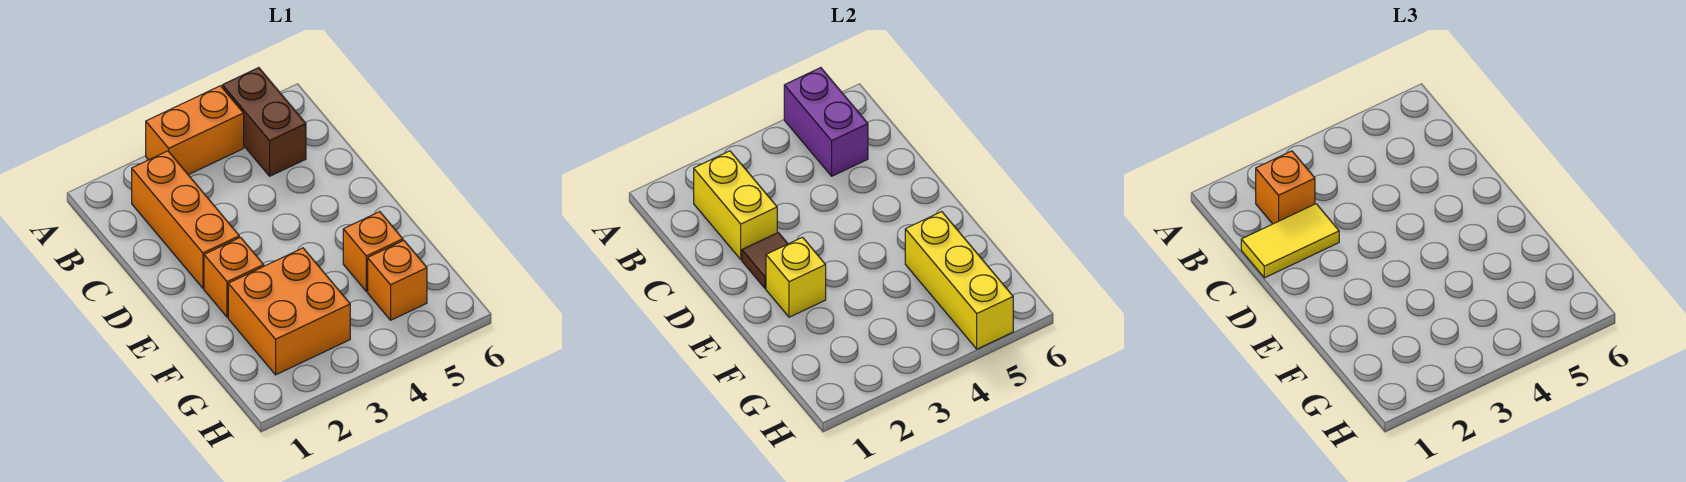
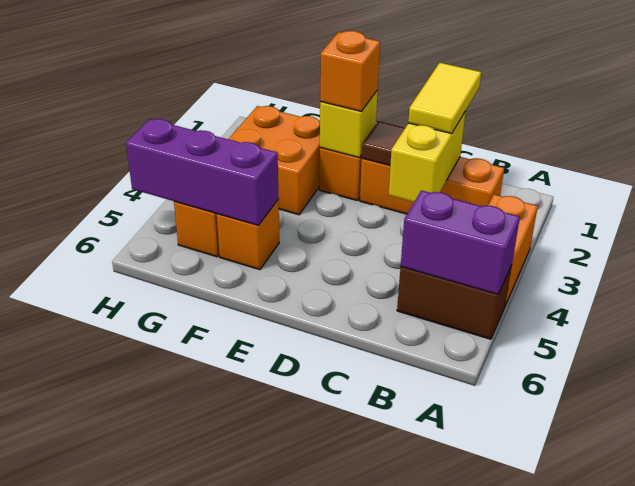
yellow brick B2:C2 level 2 -> yellow brick C2:C3 level 2
orange brick B2 level 3 -> orange brick E2 level 3
yellow brick F5:H5 level 2 -> purple brick F5:H5 level 2

